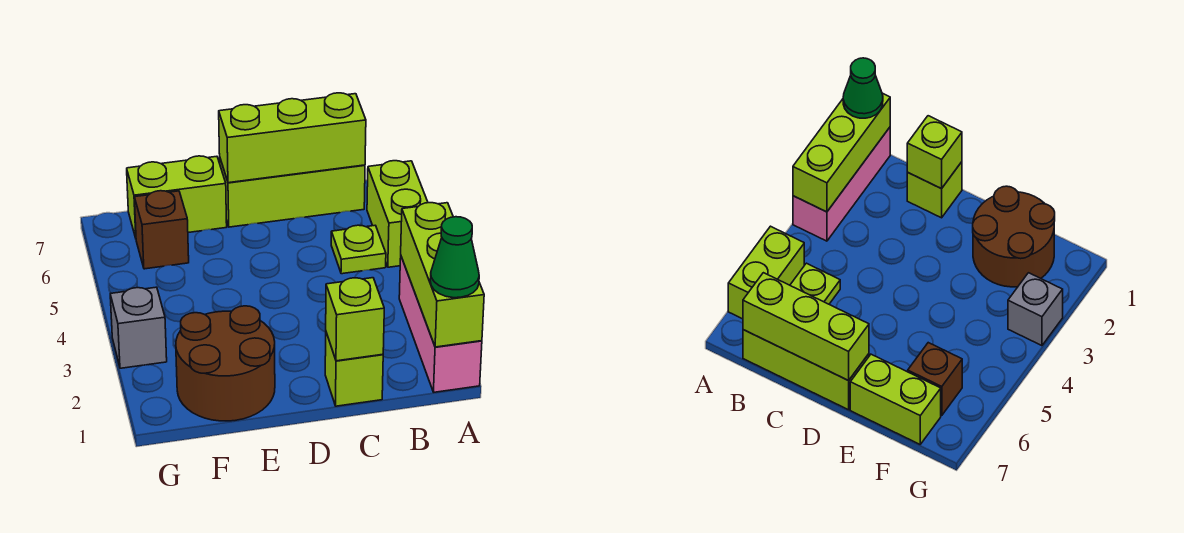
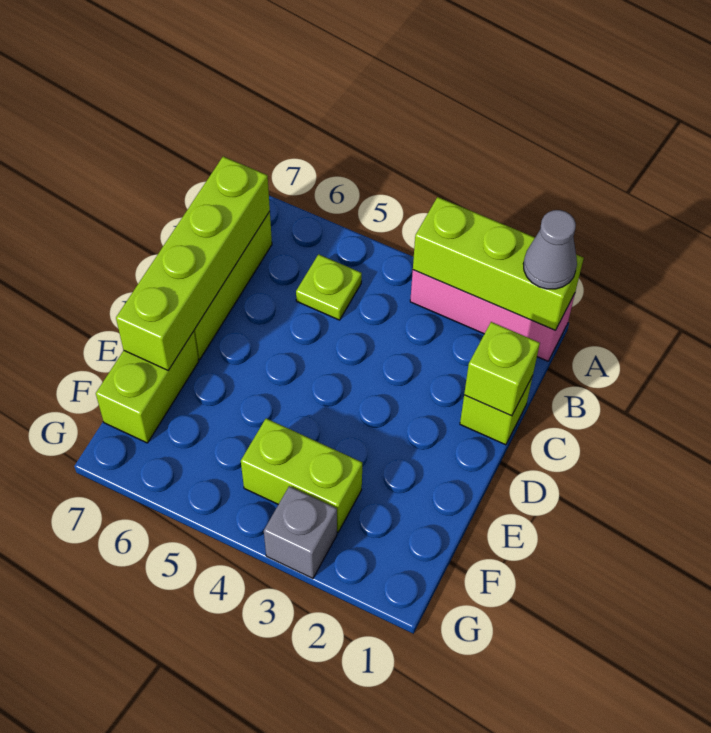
green cone A1 level 3 -> grey cone A1 level 3
lime brick A5:A6 level 1 -> lime brick F3:F4 level 1
lime brick B7:D7 level 2 -> lime brick B7:E7 level 2
brown round brick E1:F2 level 1 -> none
brown brick F6 level 1 -> none

